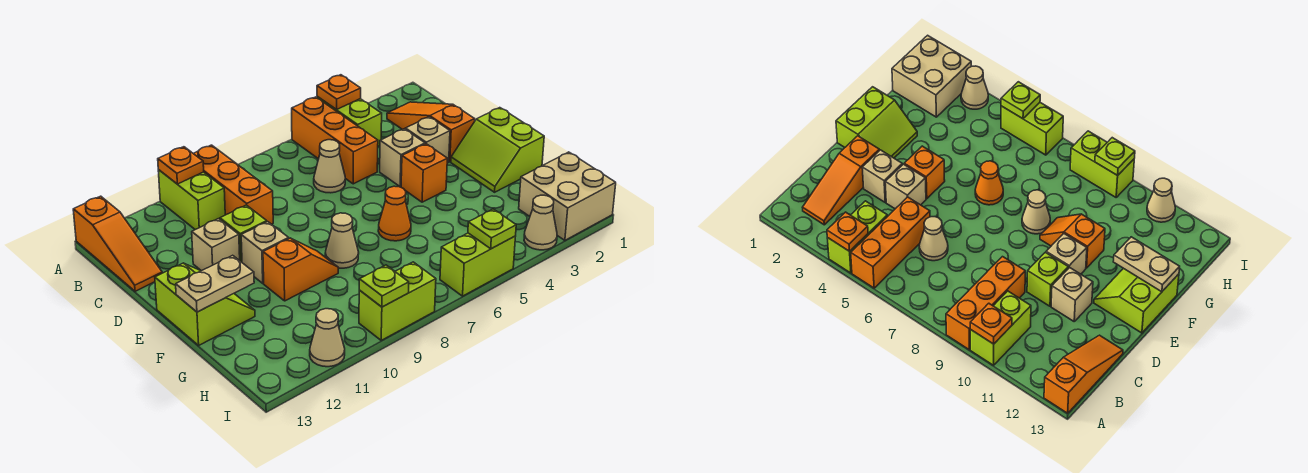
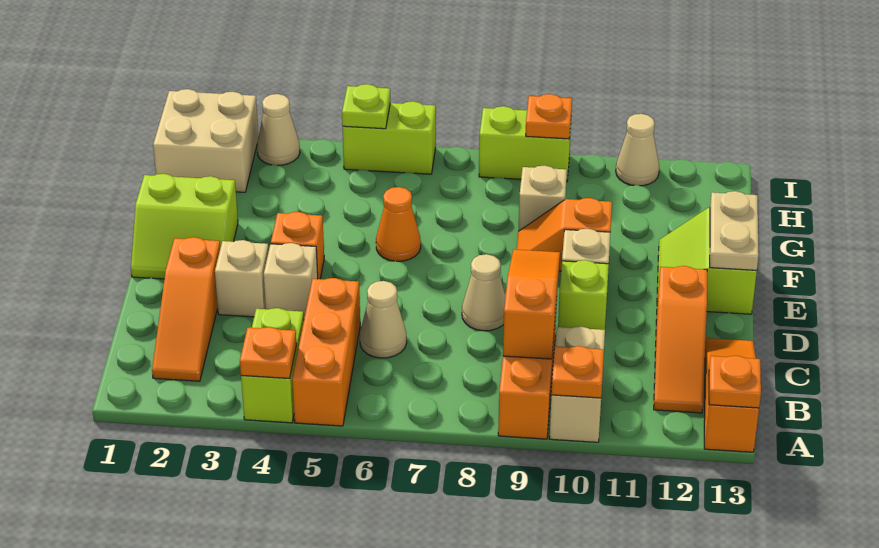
lime brick A10:B10 level 1 -> tan brick A10:B10 level 1
none -> orange plate A13 level 2
none -> orange slope B9:D9 level 2 top B
none -> orange slope B12:D12 level 1 top D
tan brick D11 level 1 -> tan brick G9 level 1
lime slope E1:F2 level 1 top 1 -> lime slope E1:F2 level 1 top F
tan cone F8 level 1 -> tan cone D8 level 1
tan plate F12:F13 level 2 -> tan plate E13:F13 level 2
lime plate I9 level 2 -> orange plate I9 level 2

